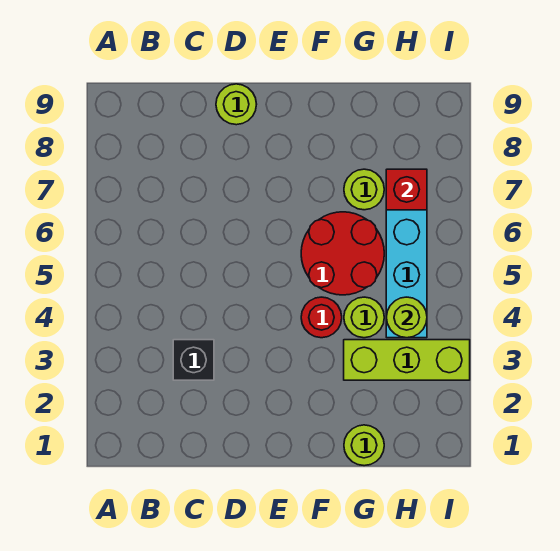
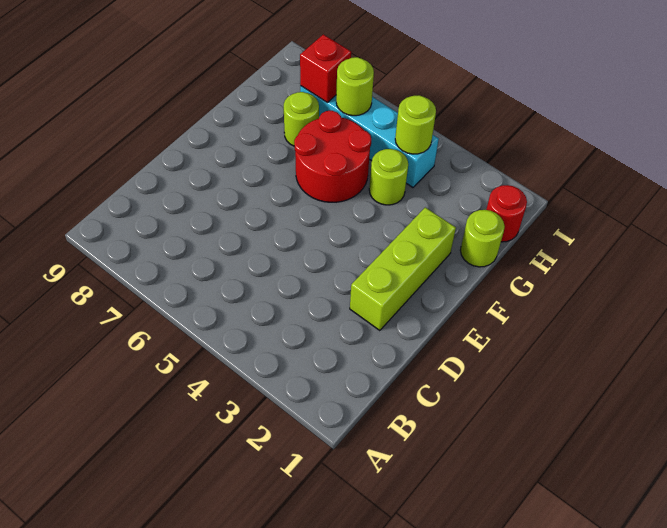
black brick C3 level 1 -> none
lime round brick D9 level 1 -> lime round brick H6 level 2
red round brick F4 level 1 -> red round brick H1 level 1
lime brick G3:I3 level 1 -> lime brick D2:F2 level 1

